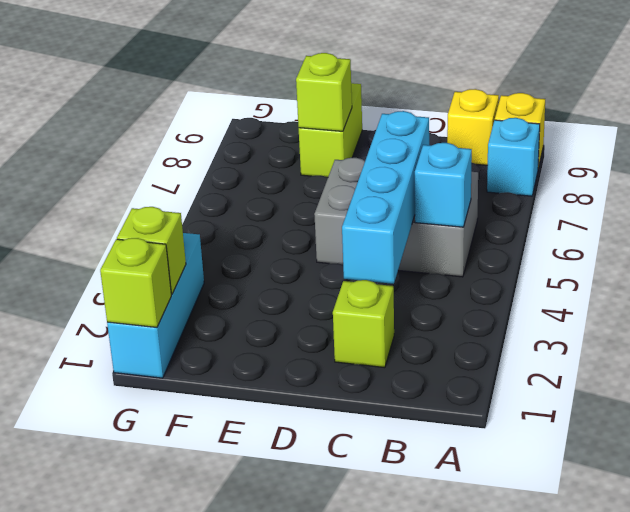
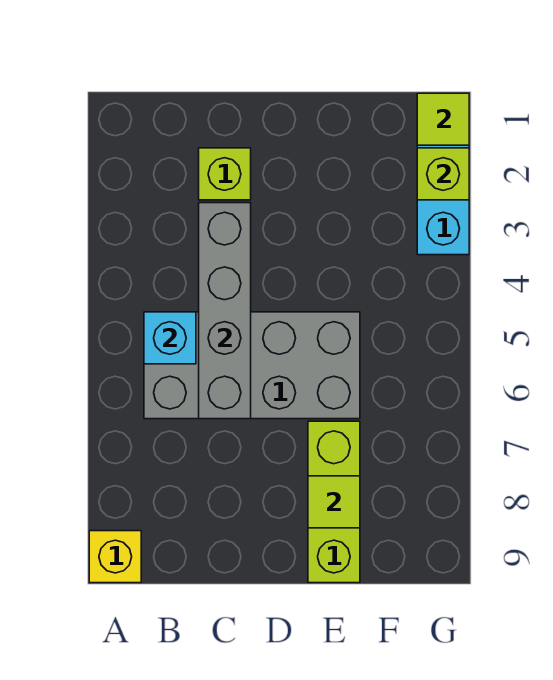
cyan brick A8 level 1 -> none
grey brick B5:D6 level 1 -> grey brick B5:E6 level 1
yellow brick B9 level 1 -> none
cyan brick C3:C6 level 2 -> grey brick C3:C6 level 2
lime brick E8:E9 level 1 -> lime brick E7:E9 level 1
lime brick E8 level 2 -> lime tile E8 level 2
lime brick G1 level 2 -> lime tile G1 level 2

